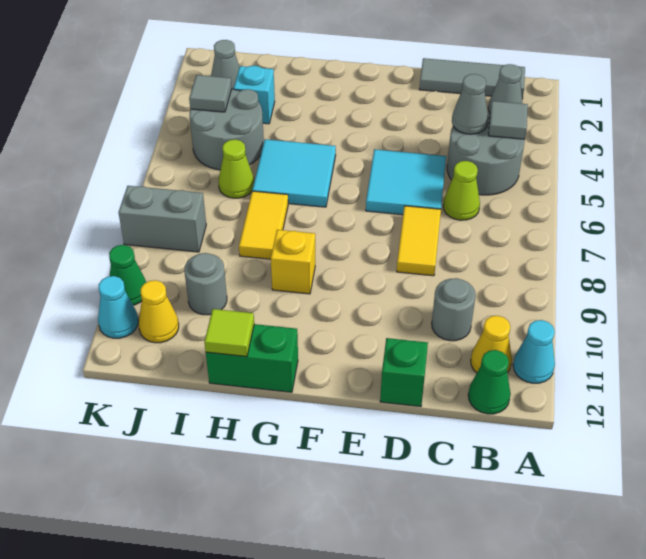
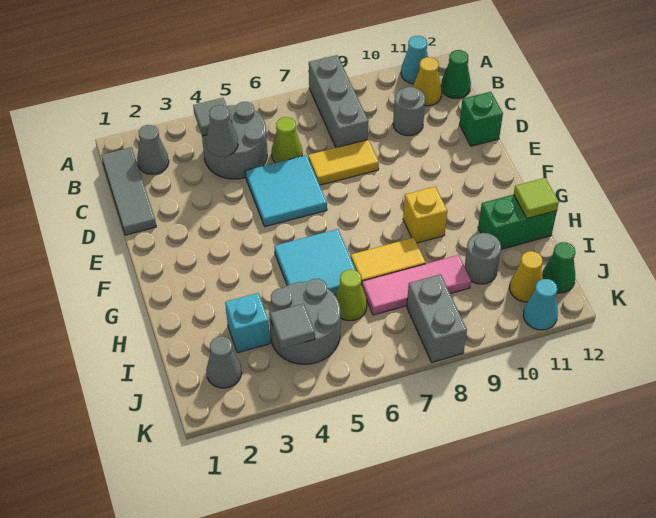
none -> grey brick A8:C8 level 1
green brick G12:H12 level 1 -> green brick H11:H12 level 1
none -> pink tile I7:I9 level 1
green cone K10 level 1 -> green cone J12 level 1

